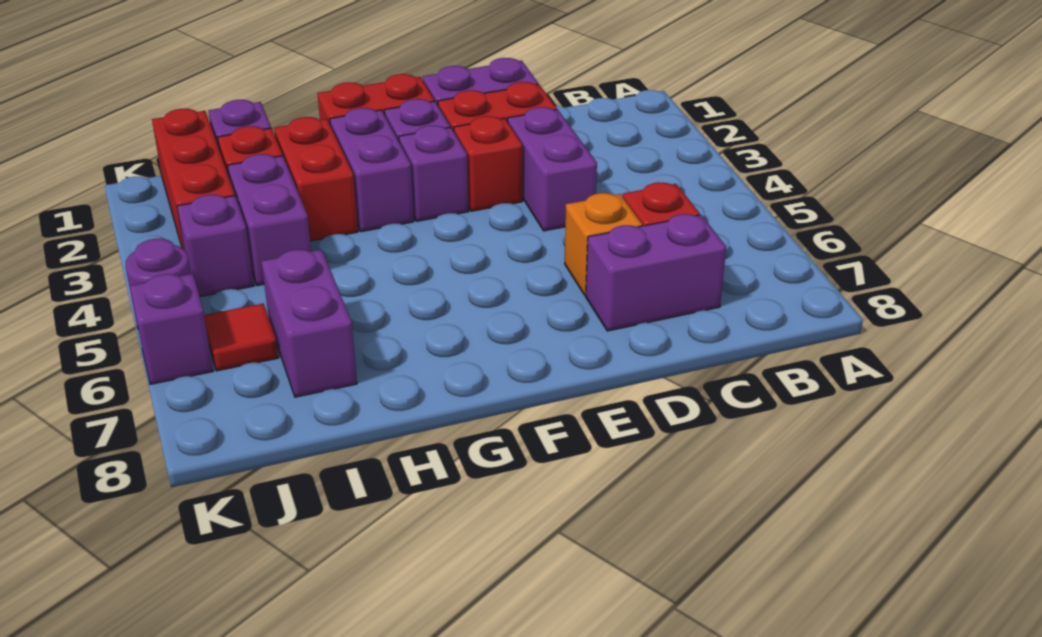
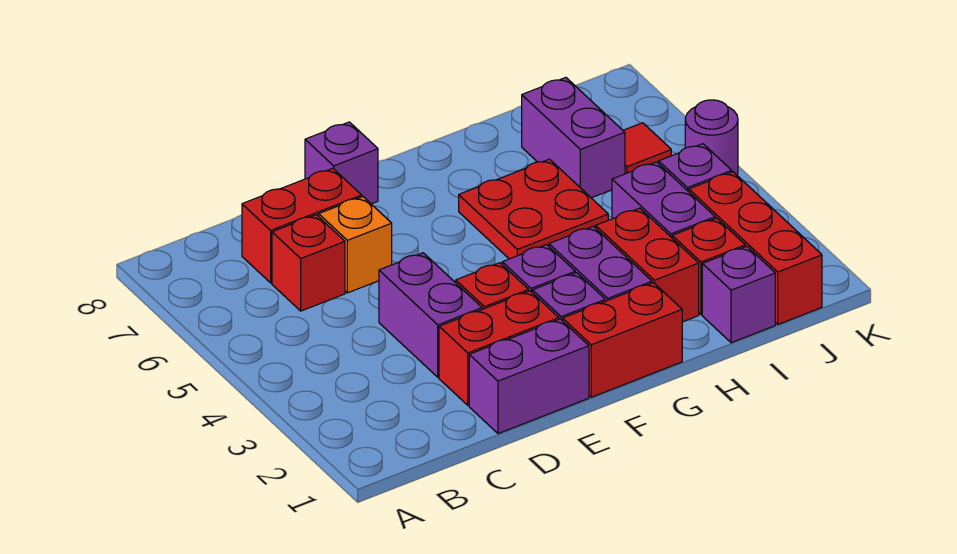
purple brick C7:D7 level 1 -> red brick C7:D7 level 1
none -> red plate G5:H6 level 1
purple brick K6 level 1 -> purple brick E8 level 1

